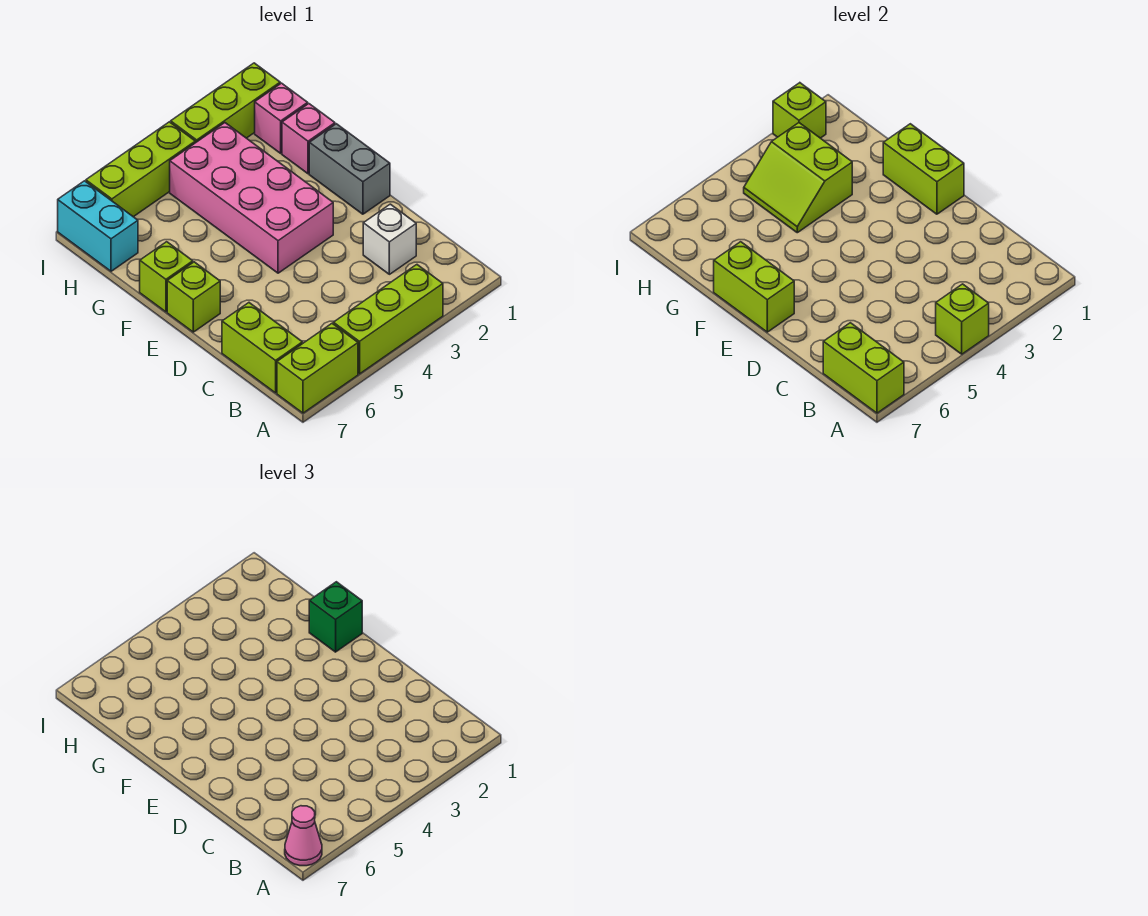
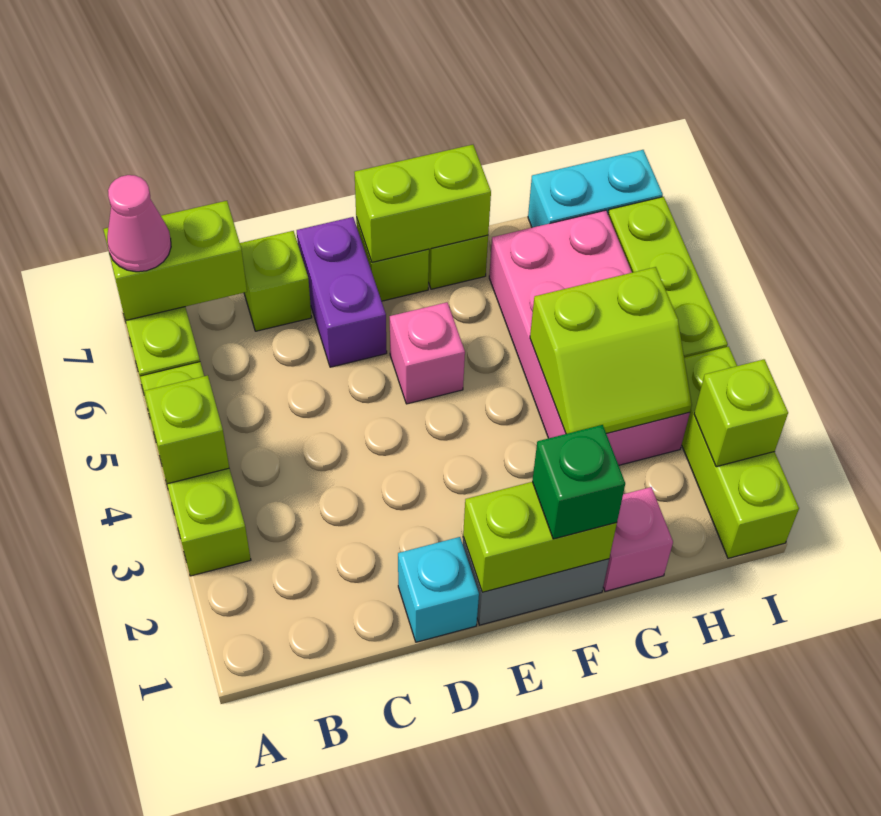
lime brick B7:C7 level 1 -> lime brick C7 level 1
white brick C2 level 1 -> none
none -> cyan brick D1 level 1
none -> purple brick D6:D7 level 1
pink brick E3:H4 level 1 -> pink brick G3:H6 level 1
lime slope G3:H4 level 2 top 3 -> lime slope G3:H4 level 2 top 4
pink brick H1 level 1 -> pink brick E5 level 1

